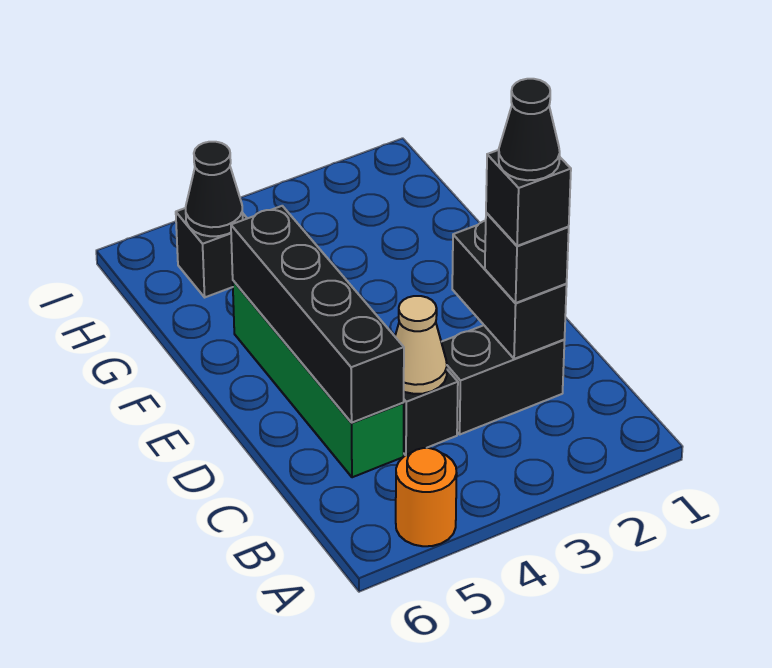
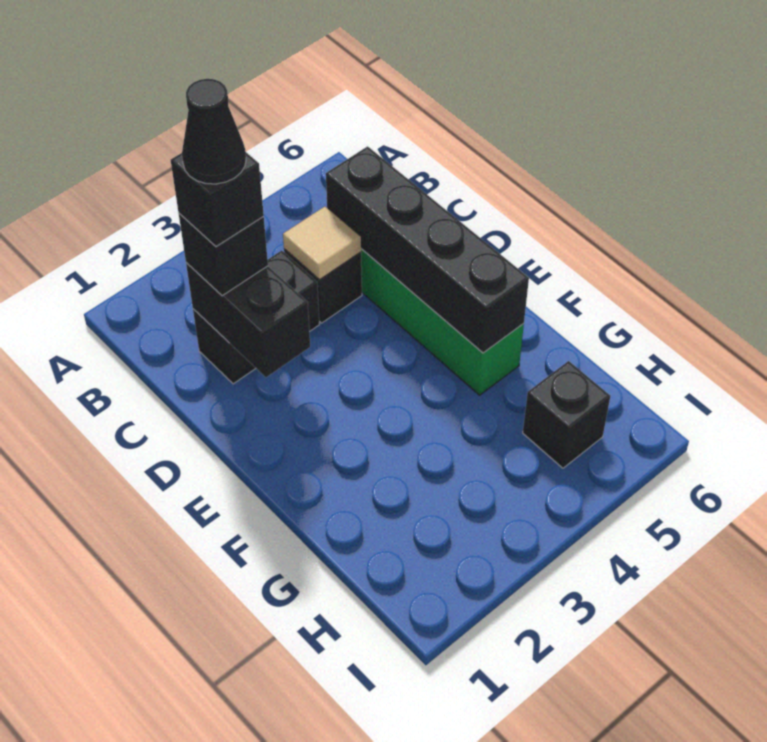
orange round brick A5 level 1 -> none
tan cone C4 level 2 -> tan tile C4 level 2
black cone H5 level 2 -> none

